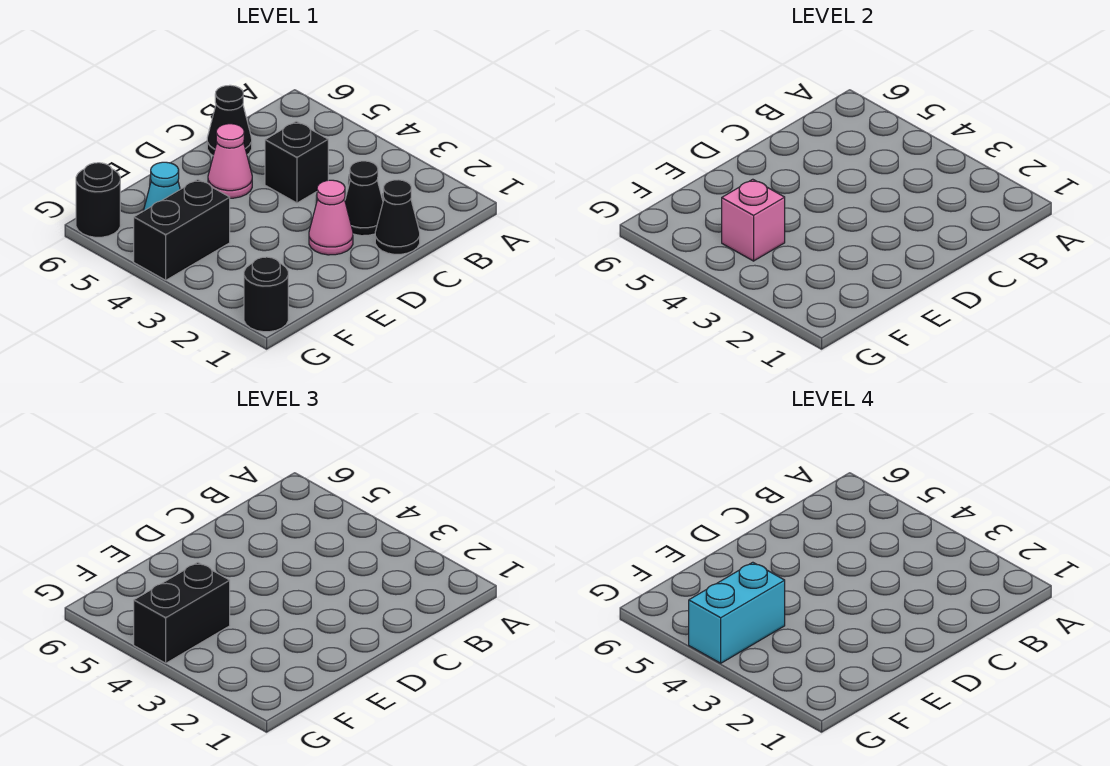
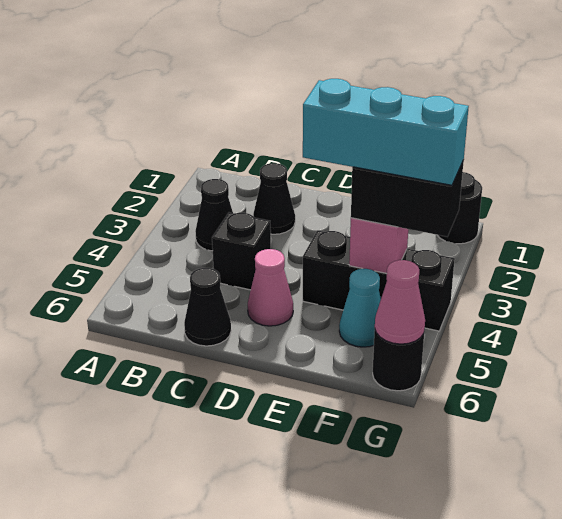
black cone C1 level 1 -> black cone B3 level 1
pink cone D2 level 1 -> pink cone G6 level 2
black brick F4:G4 level 1 -> black brick E4:G4 level 1
cyan brick F4:G4 level 4 -> cyan brick E4:G4 level 4

